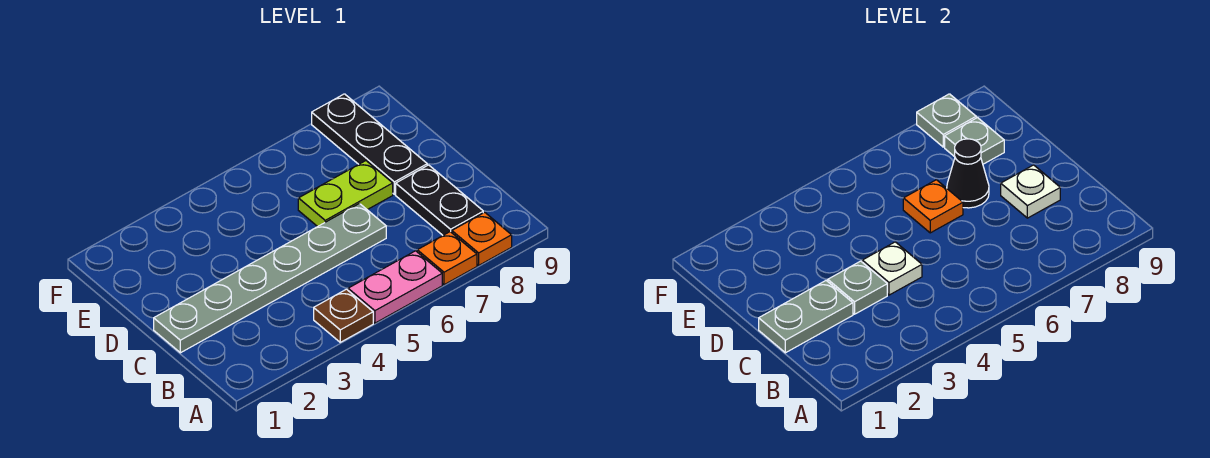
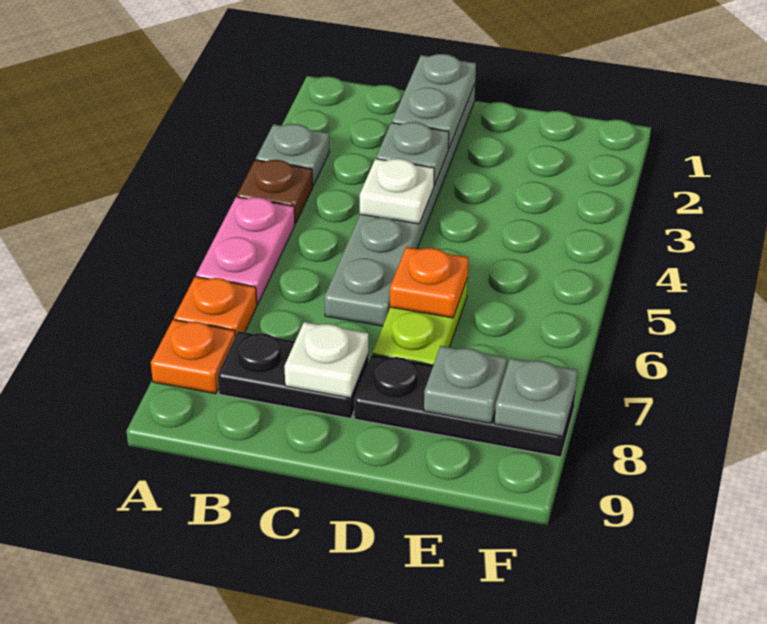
none -> grey plate A3 level 1
black cone D7 level 2 -> none

